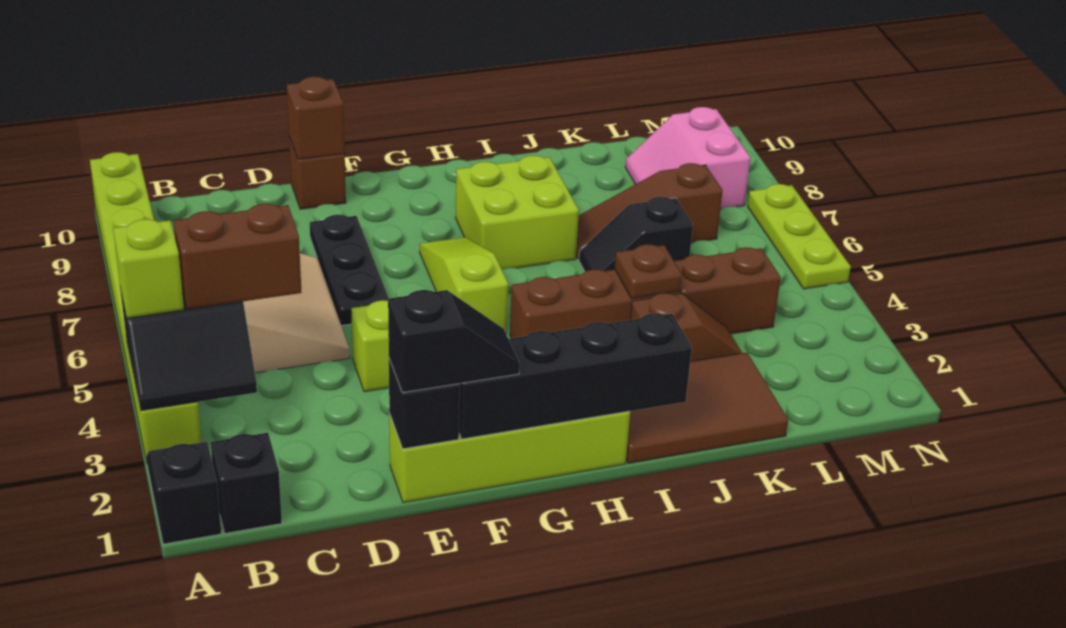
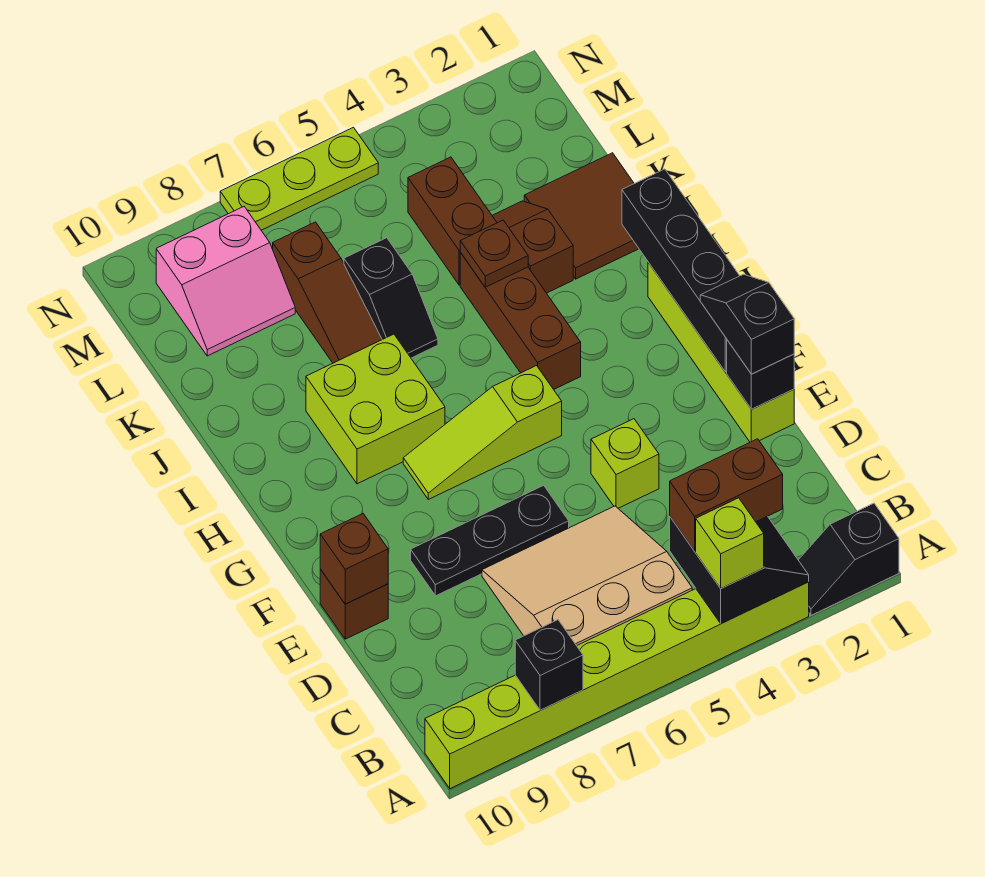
black brick B1 level 1 -> black brick A8 level 2
brown brick B4:C4 level 3 -> brown brick B3:B4 level 3
brown tile I1:K2 level 1 -> brown tile J1:K2 level 1

